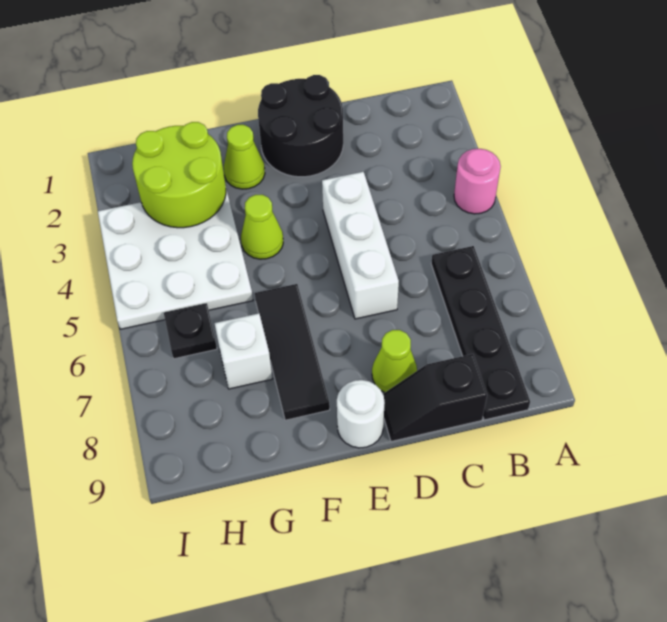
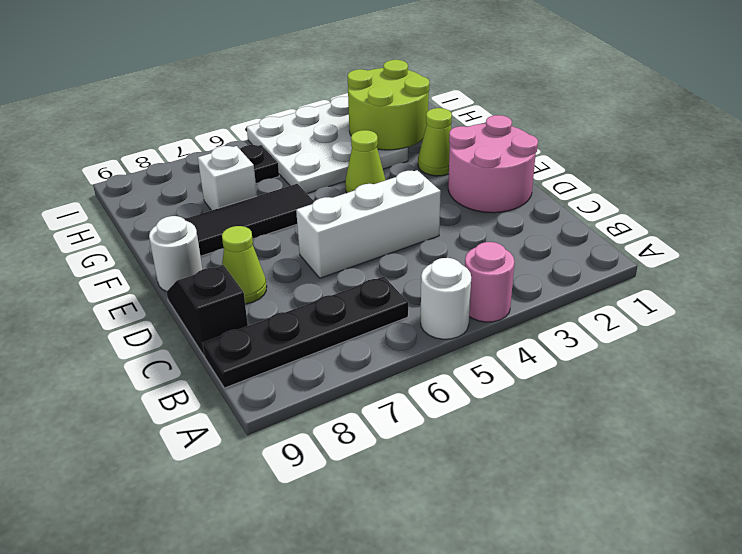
none -> white round brick A5 level 1
black round brick D1:E2 level 1 -> pink round brick D1:E2 level 1

